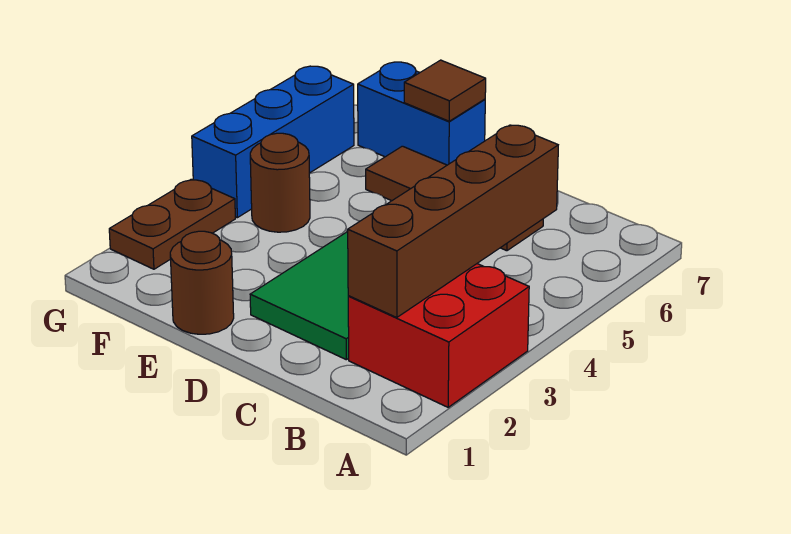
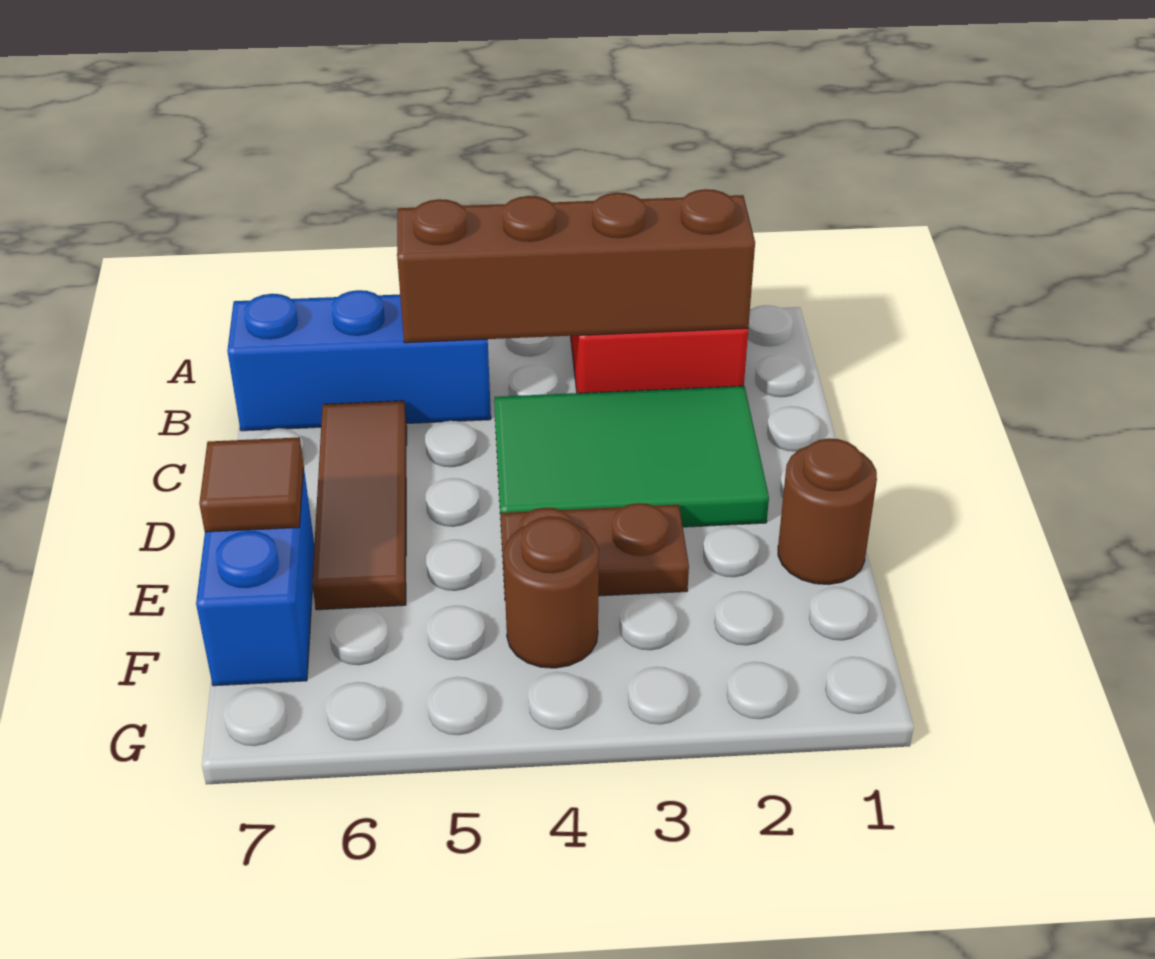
brown plate G2:G3 level 1 -> brown plate E3:E4 level 1
blue brick G4:G6 level 1 -> blue brick B5:B7 level 1

